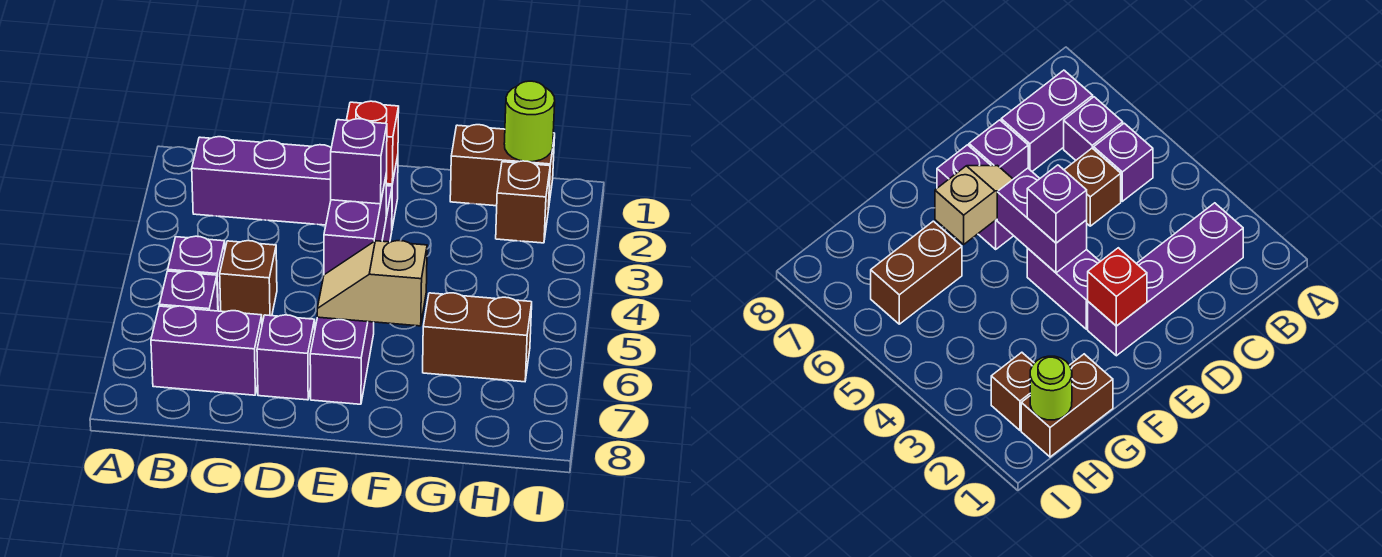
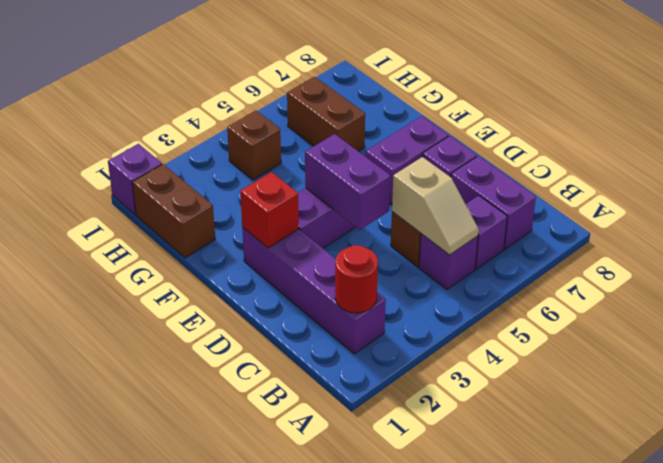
none -> red round brick B2 level 2
purple brick E4:E5 level 2 -> purple brick D4:E4 level 2
purple brick E4 level 3 -> purple brick I1 level 1
tan slope E6:F6 level 2 top F -> tan slope B5:C5 level 2 top C
lime round brick H1 level 2 -> none
brown brick H2 level 1 -> brown brick H4 level 1

